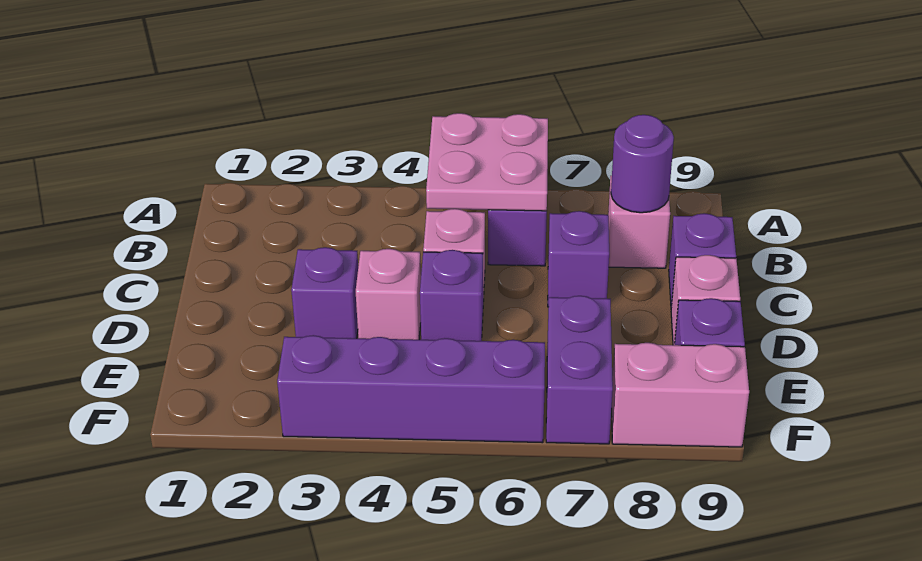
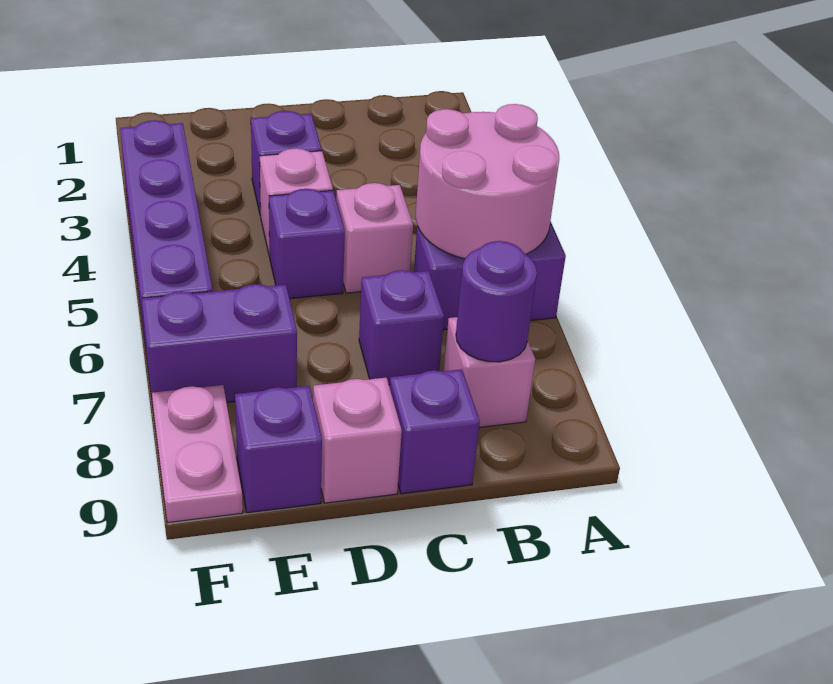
pink plate A5:B6 level 2 -> pink round brick A5:B6 level 2
pink brick F8:F9 level 1 -> pink plate F8:F9 level 1

